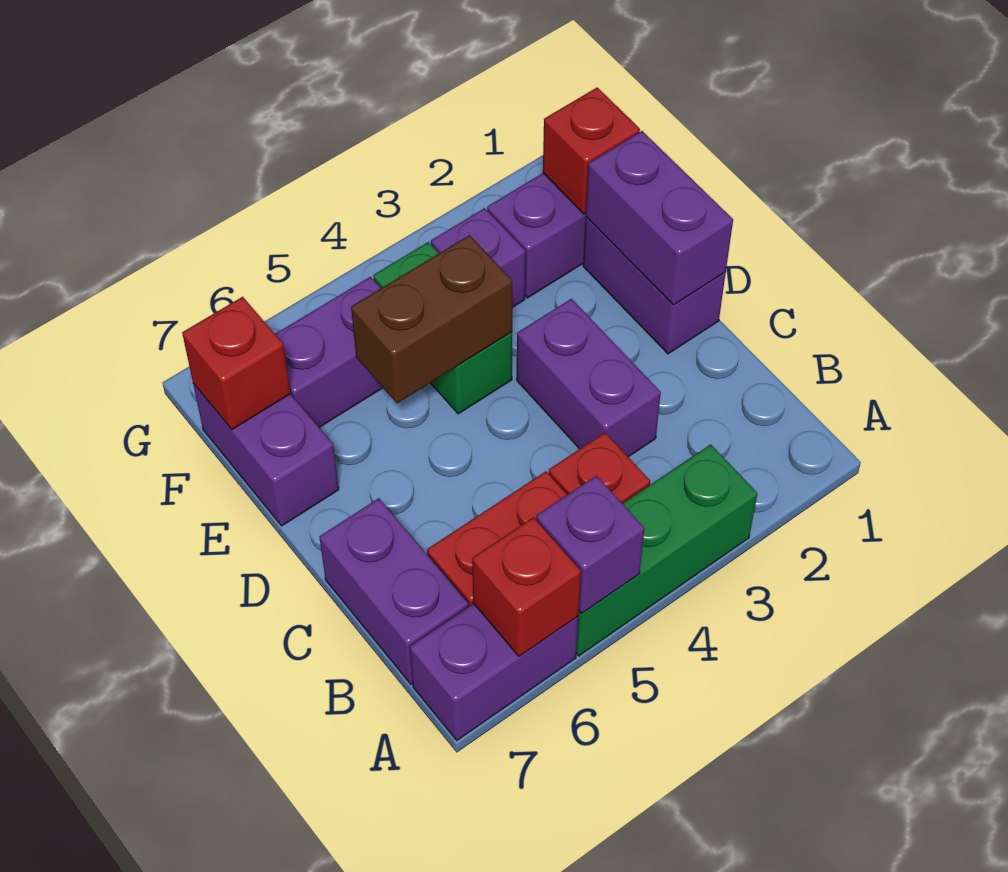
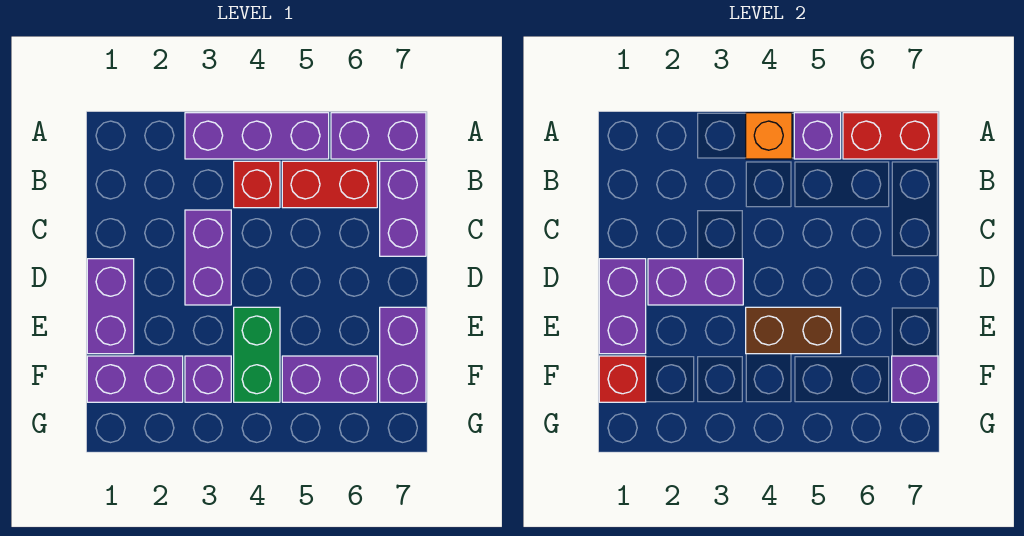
green brick A3:A5 level 1 -> purple brick A3:A5 level 1
none -> orange brick A4 level 2
red brick A6 level 2 -> red brick A6:A7 level 2
none -> purple brick D2:D3 level 2
red brick F7 level 2 -> purple brick F7 level 2

